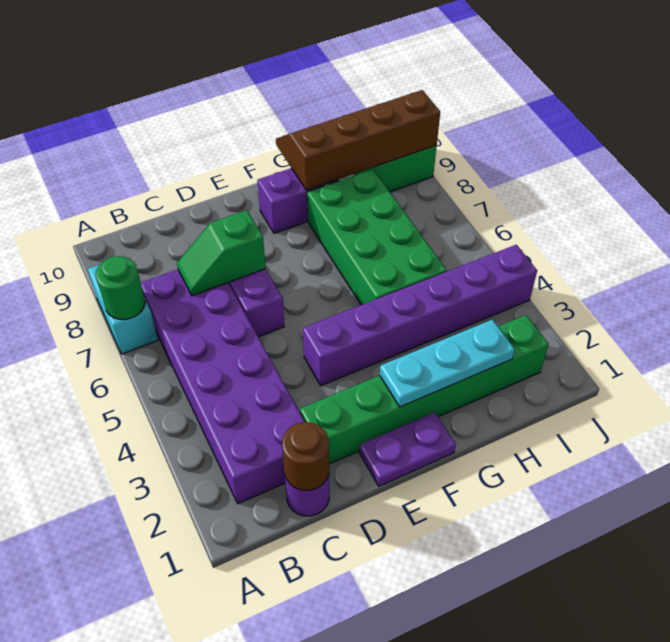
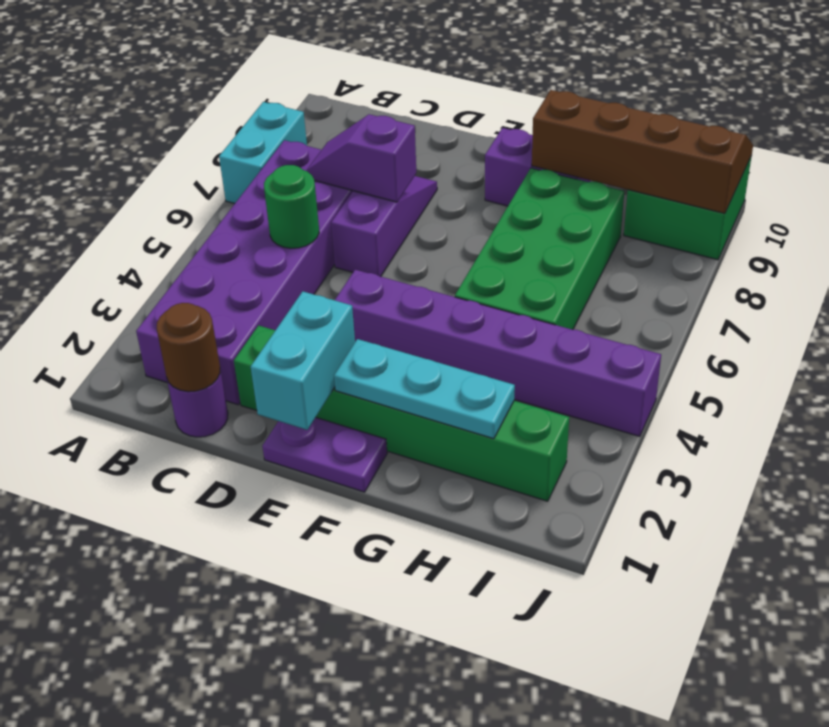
green round brick A7 level 2 -> green round brick C5 level 2
green slope C7:D7 level 2 top D -> purple slope C7:D7 level 2 top D
none -> cyan brick E1:E2 level 2

